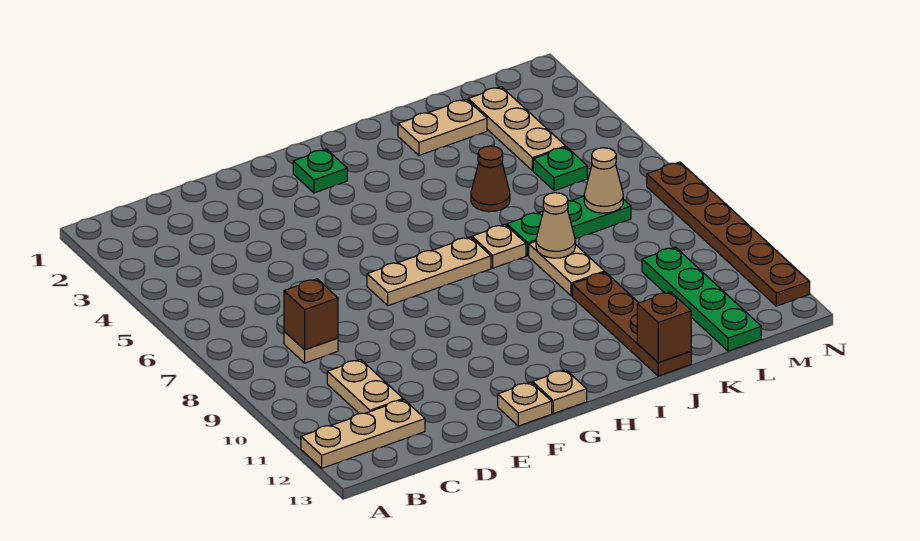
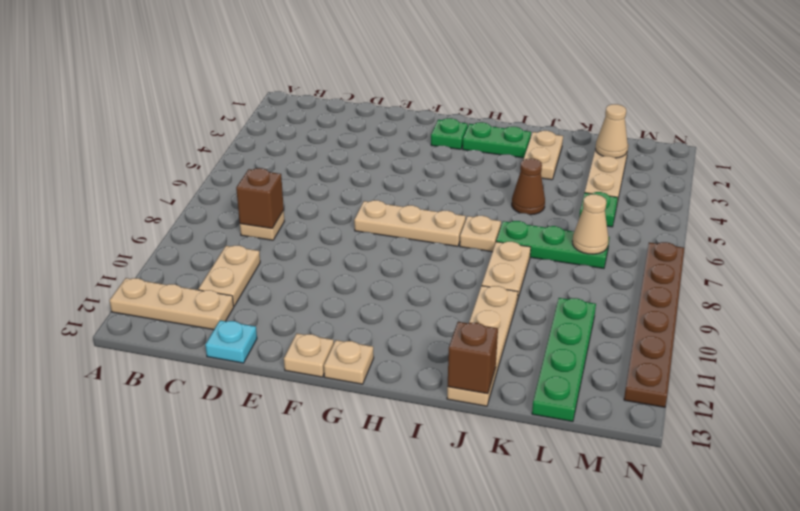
none -> cyan plate D13 level 1
none -> green plate H2:I2 level 1
tan plate J2:K2 level 1 -> tan plate J2:J3 level 1
tan cone J8 level 2 -> tan cone L2 level 2
brown plate J10:J13 level 1 -> tan plate J10:J13 level 1

